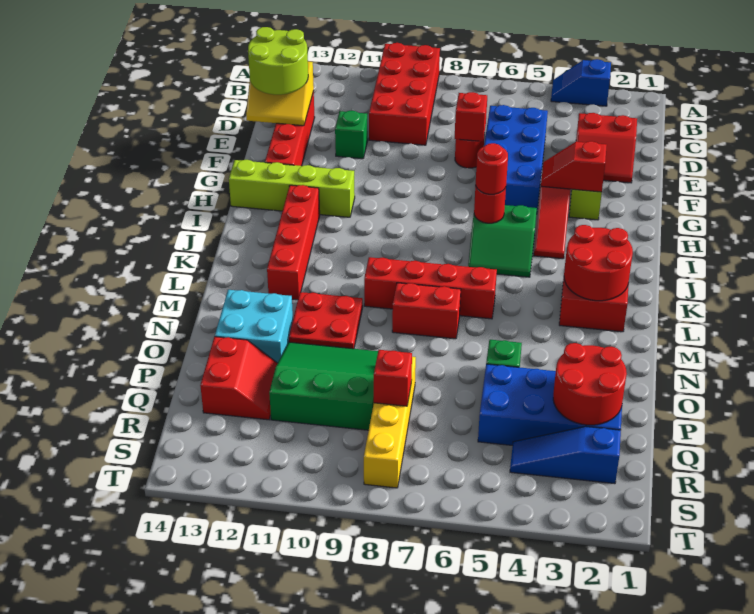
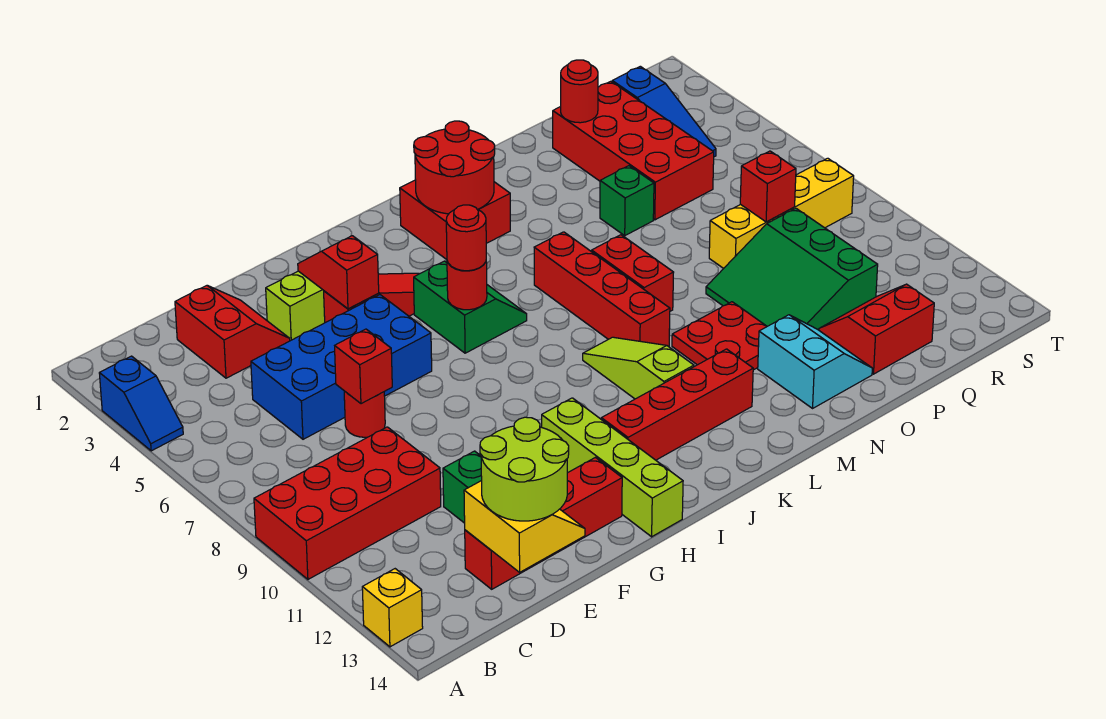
none -> yellow brick A13 level 1
red slope G3:G4 level 2 top 3 -> red slope G3:G4 level 2 top 4
none -> lime slope K9:K11 level 1 top 11
cyan brick N12:O13 level 1 -> cyan slope N12:O13 level 1 top N
blue brick P2:Q5 level 1 -> red brick P2:Q5 level 1
red round brick P2:Q3 level 2 -> red round brick P2 level 2

